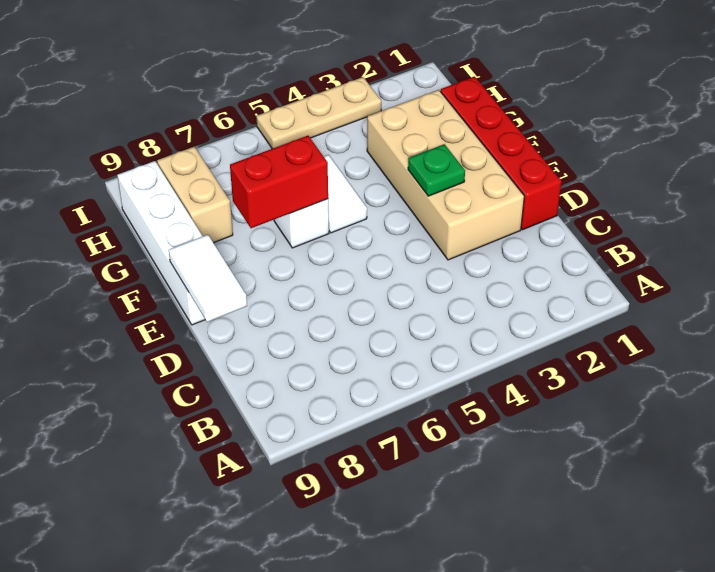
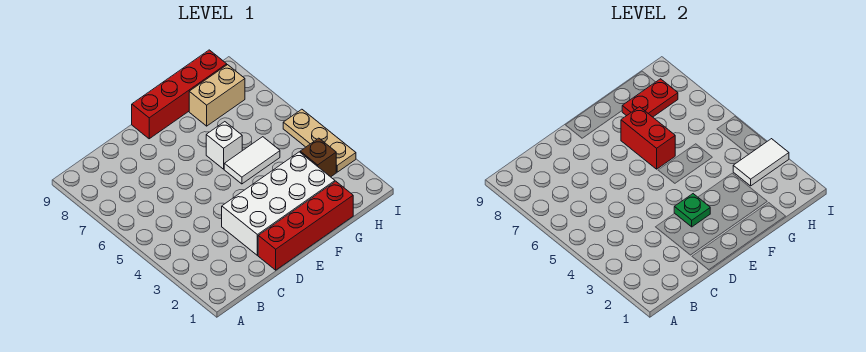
tan brick D2:G3 level 1 -> white brick D2:G3 level 1
white tile D9:E9 level 2 -> white tile H3:I3 level 2
white brick E9:H9 level 1 -> red brick E9:H9 level 1
none -> red plate G8:H8 level 2
none -> brown brick H3 level 1

